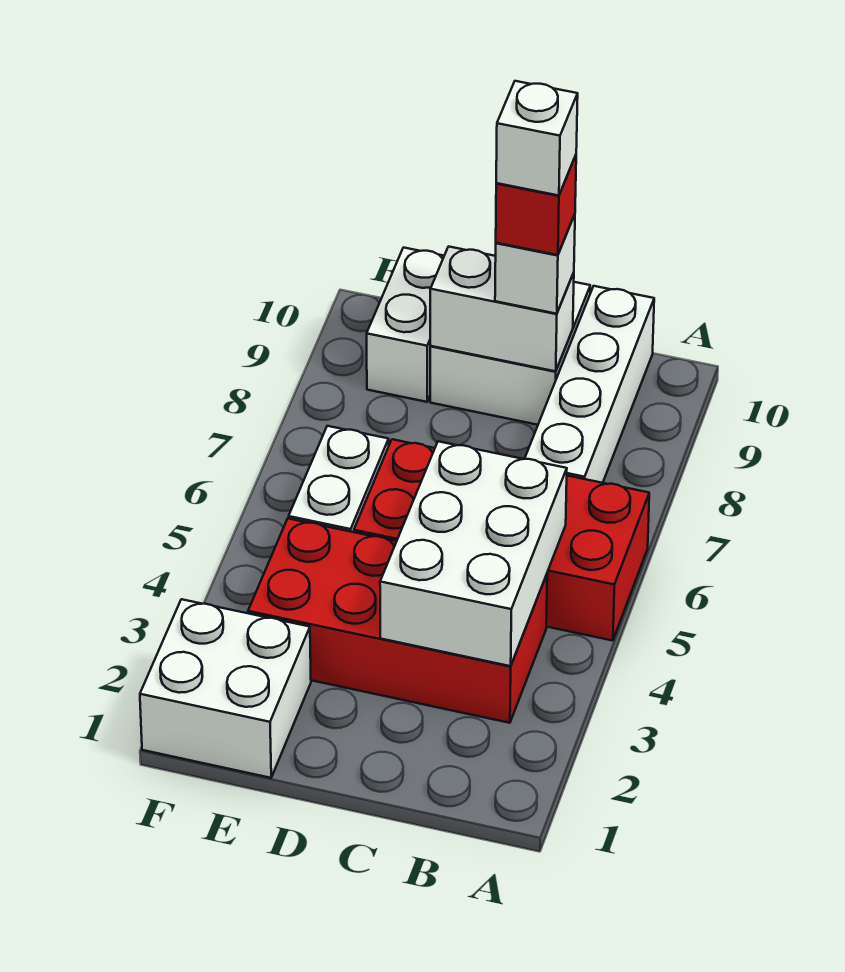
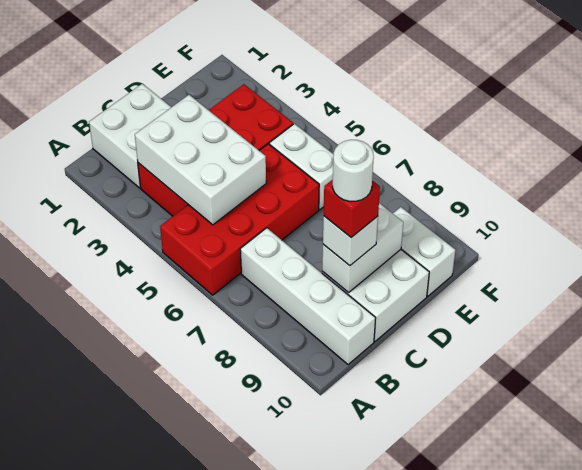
white brick C9 level 5 -> white round brick C9 level 5
white brick E1:F2 level 1 -> white brick B1:C2 level 1

